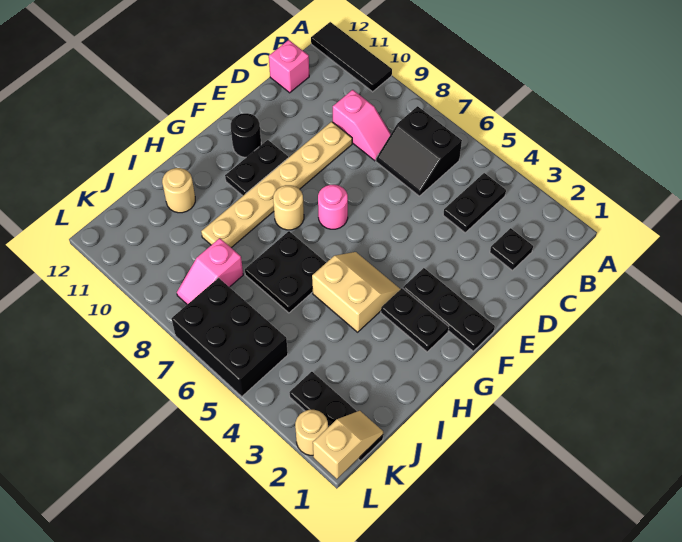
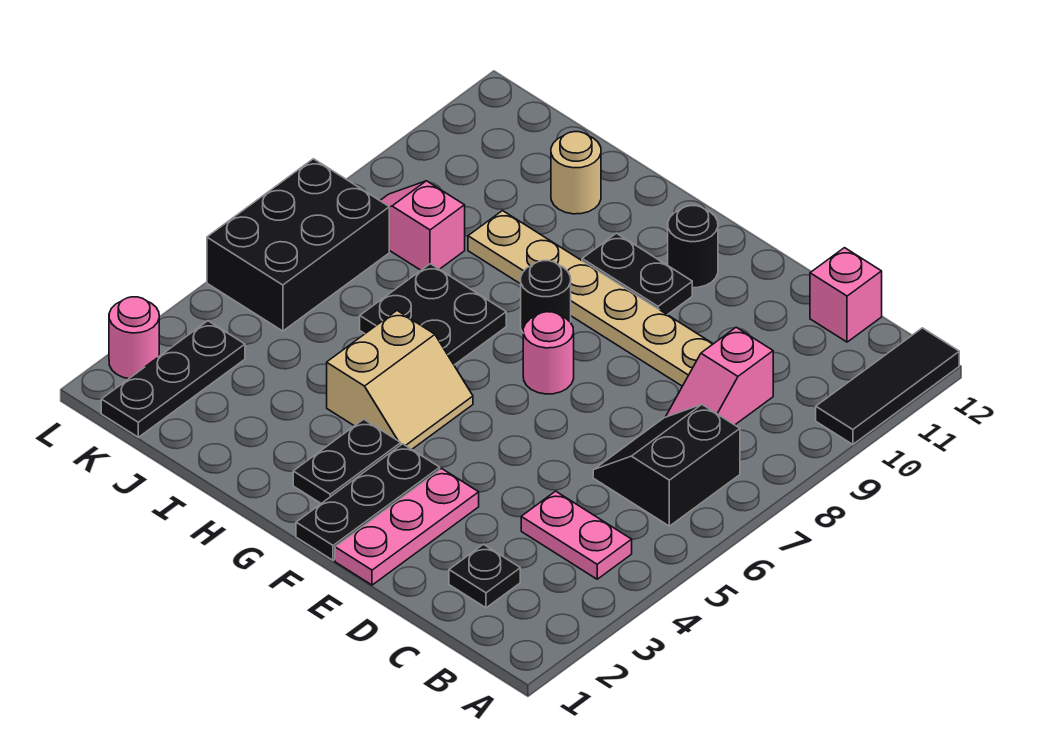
black plate B4:C4 level 1 -> pink plate B4:C4 level 1
none -> pink plate E1:E3 level 1
tan round brick G8 level 1 -> black round brick G8 level 1
tan slope K1:L1 level 2 top L -> none
tan round brick L2 level 1 -> pink round brick L2 level 1

